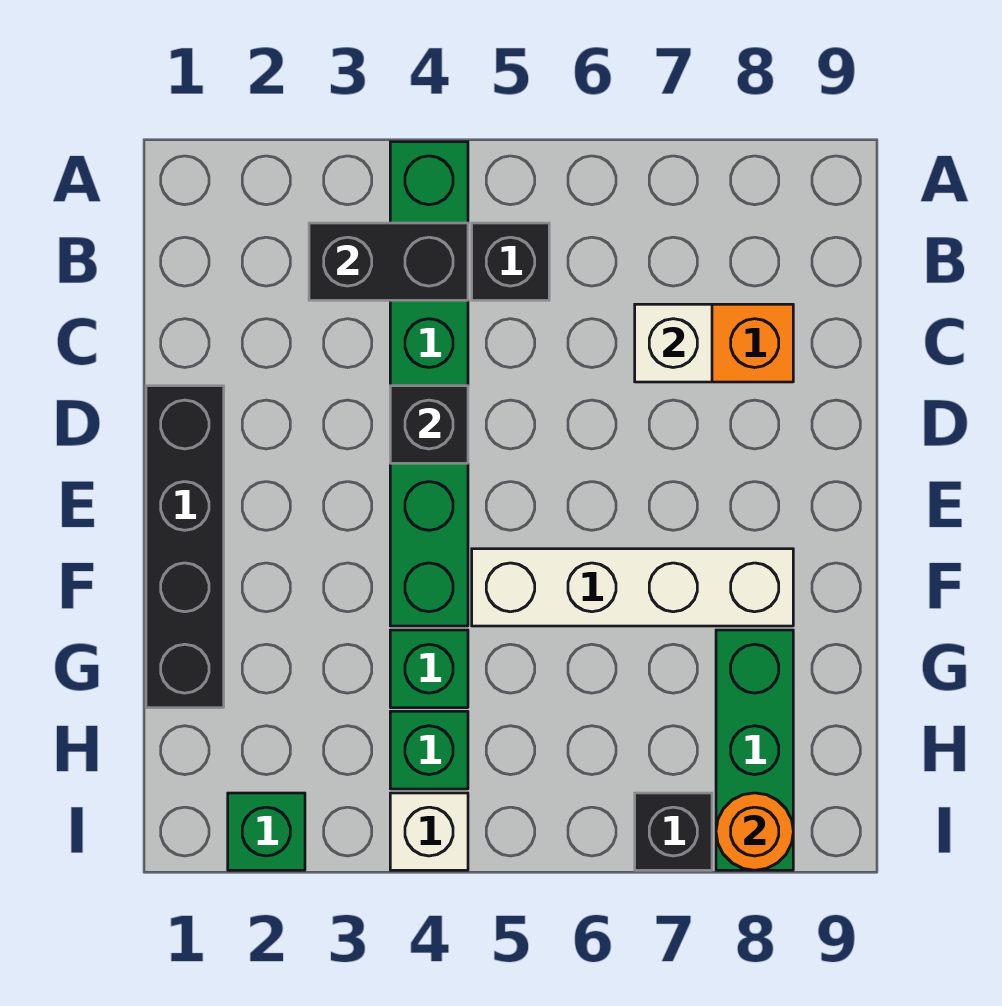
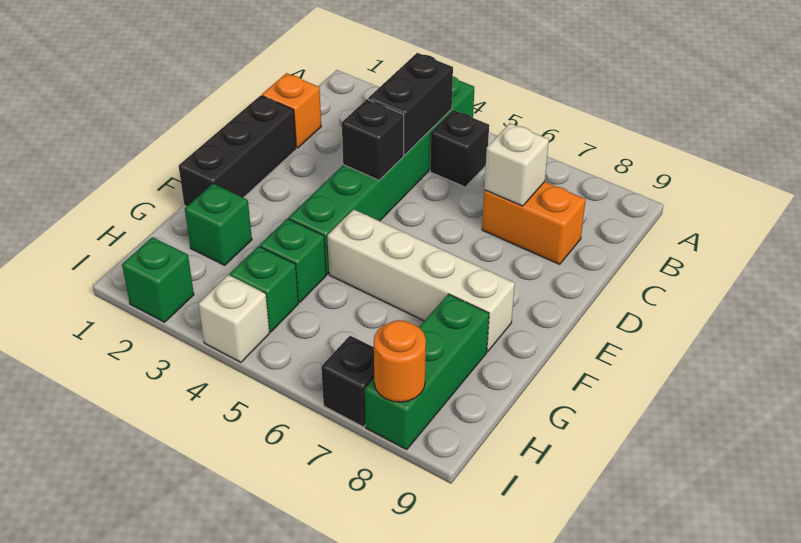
black brick B3:B4 level 2 -> black brick B4:C4 level 2
none -> orange brick C1 level 1
black brick D1:G1 level 1 -> black brick D1:F1 level 1
none -> green brick G2 level 1

